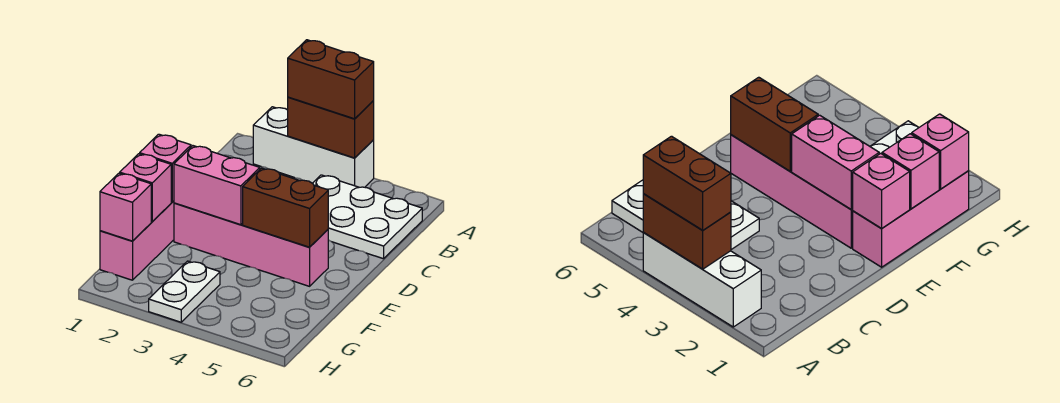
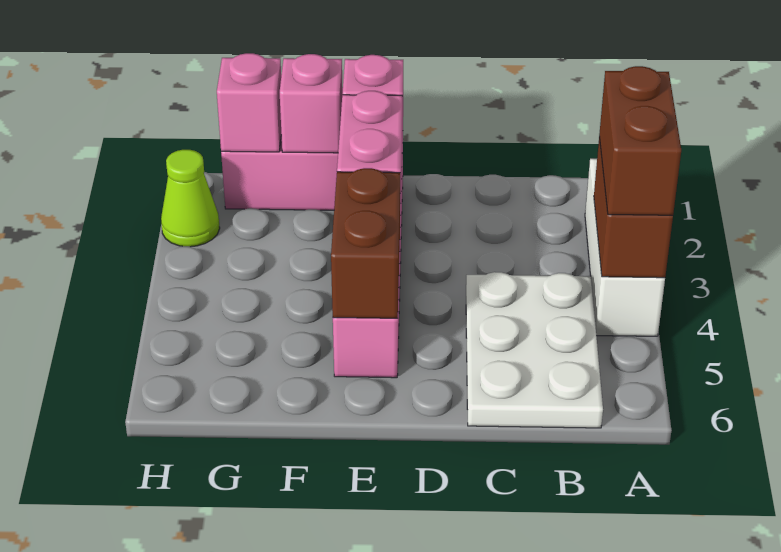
white plate G3:H3 level 1 -> none
none -> lime cone H2 level 1

